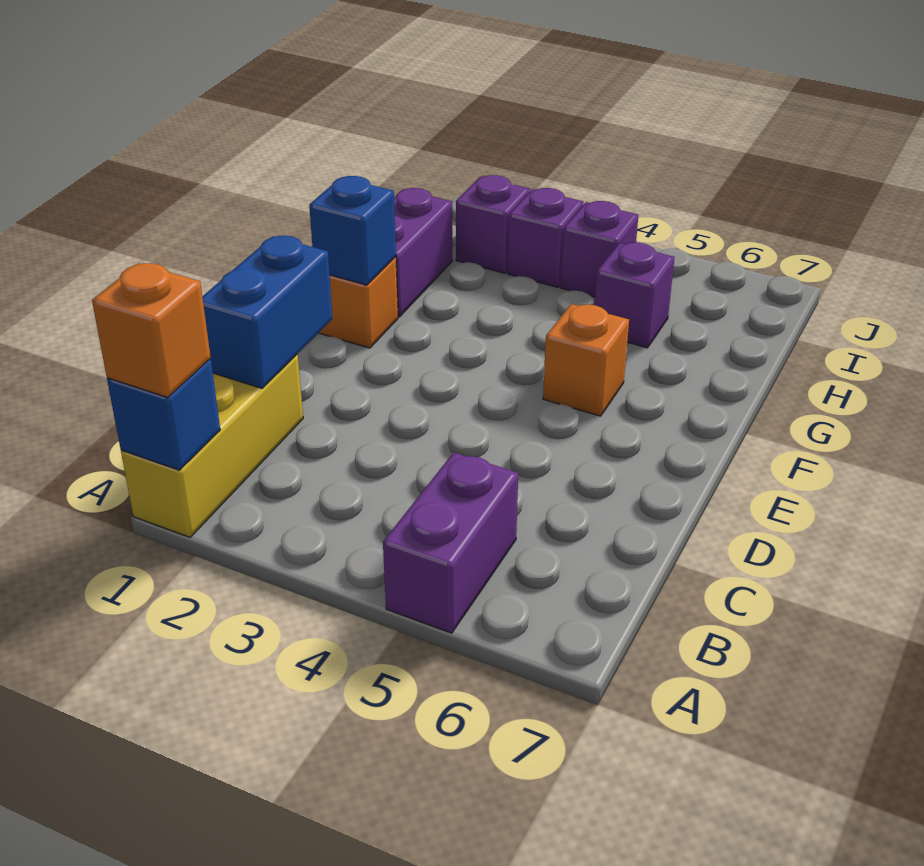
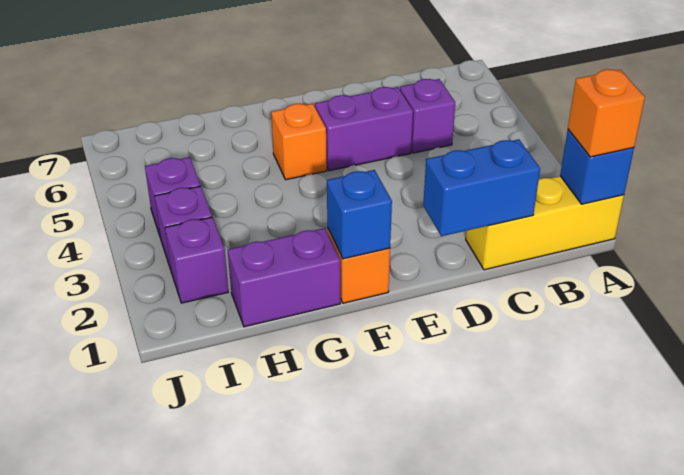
purple brick A5:B5 level 1 -> purple brick D5:E5 level 1
purple brick H5 level 1 -> purple brick C5 level 1

